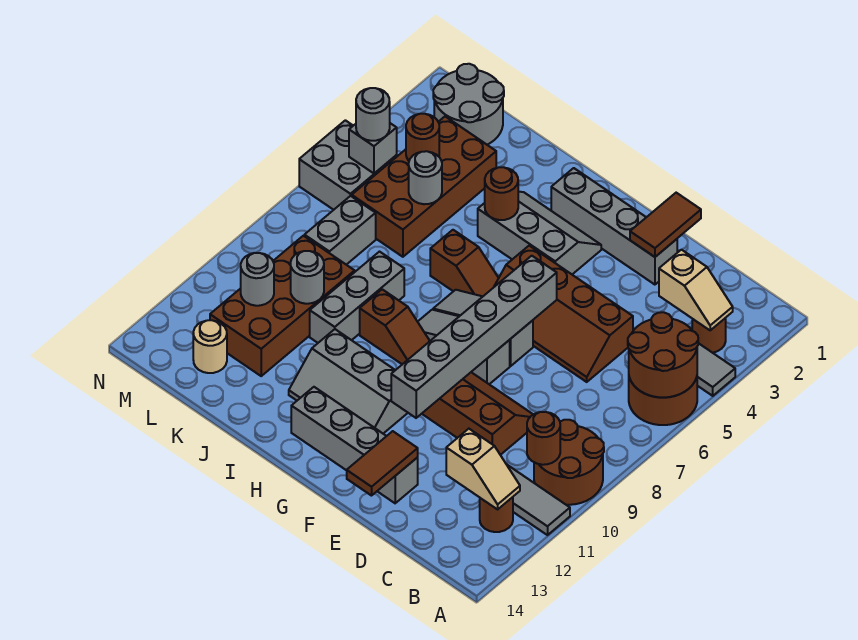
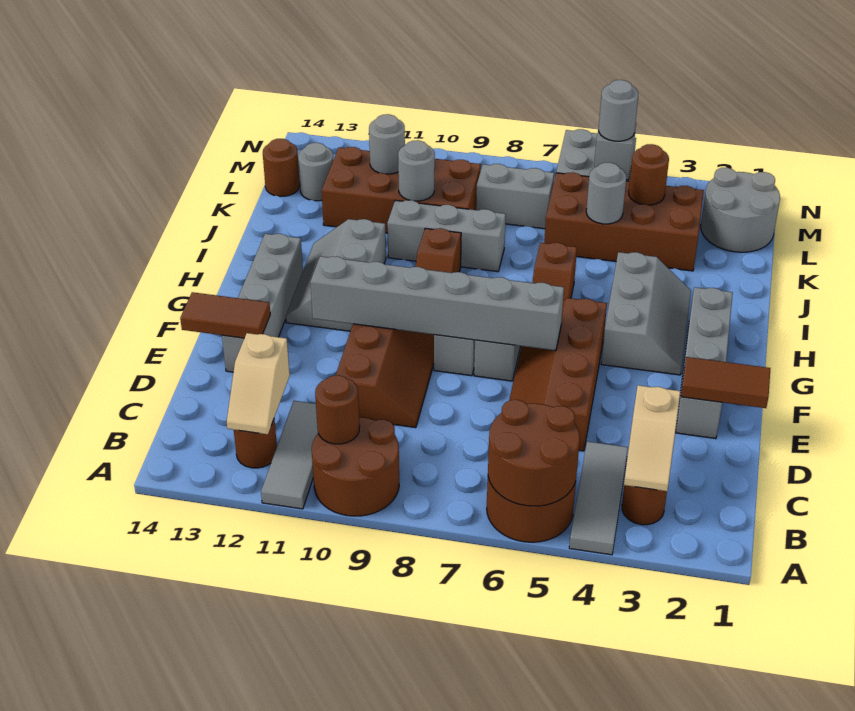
brown round brick I4 level 2 -> brown round brick L14 level 1
tan round brick L13 level 1 -> grey round brick L13 level 1

